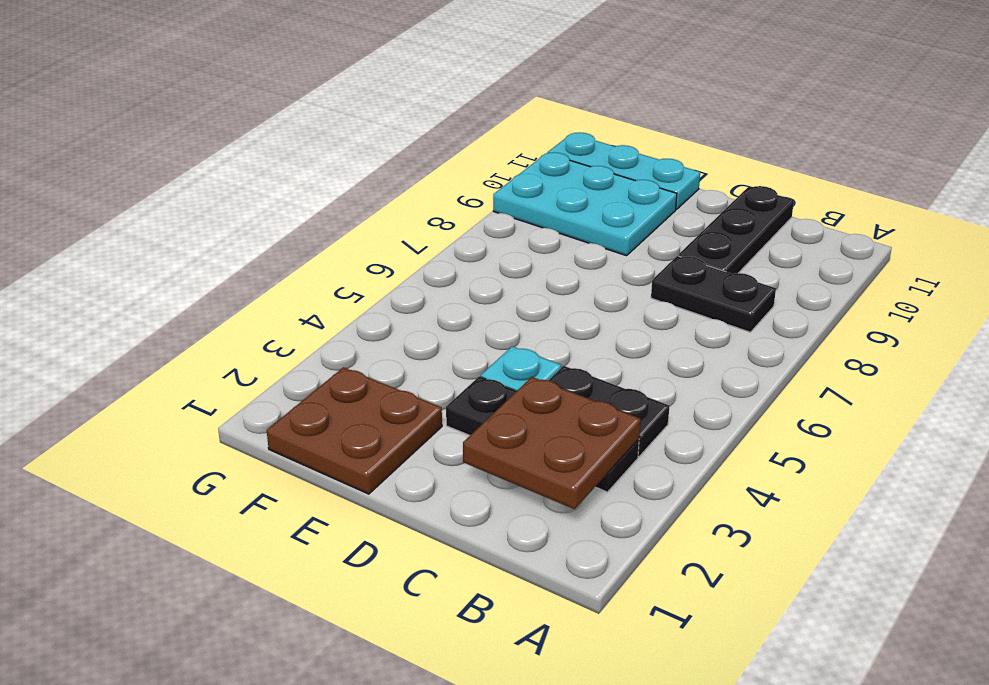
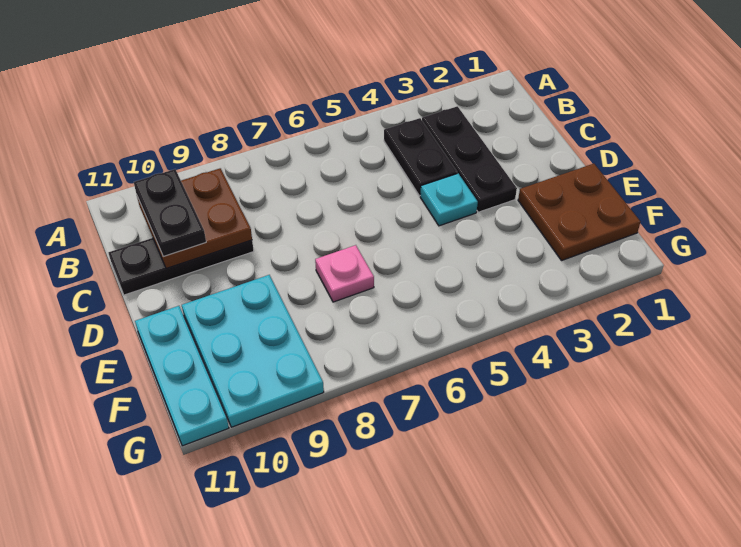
brown plate B2:C3 level 2 -> brown plate B9:C10 level 2
black plate B8:C8 level 1 -> black plate B10:C10 level 3
none -> pink plate E7 level 1

